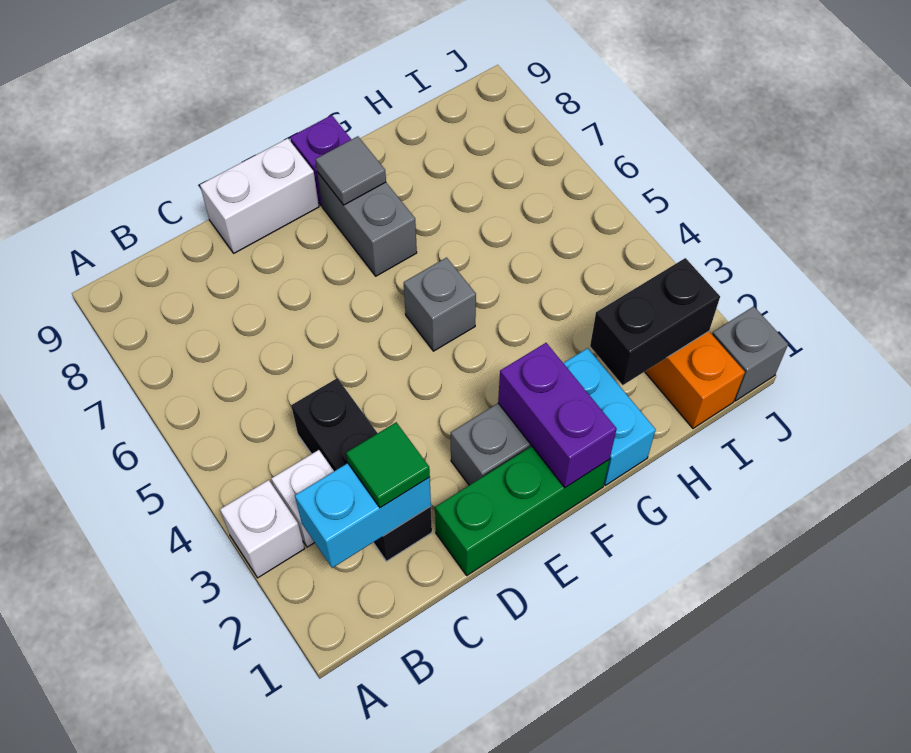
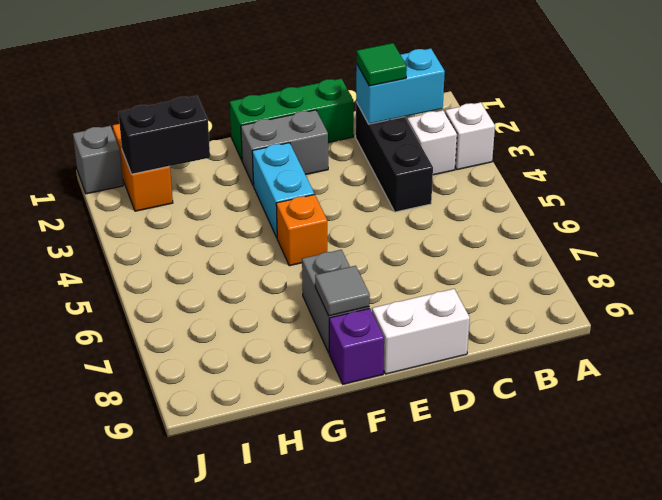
purple brick F1:F2 level 2 -> none
grey brick F5 level 1 -> orange brick F5 level 1
cyan brick G1:G2 level 1 -> cyan brick F3:F4 level 1

